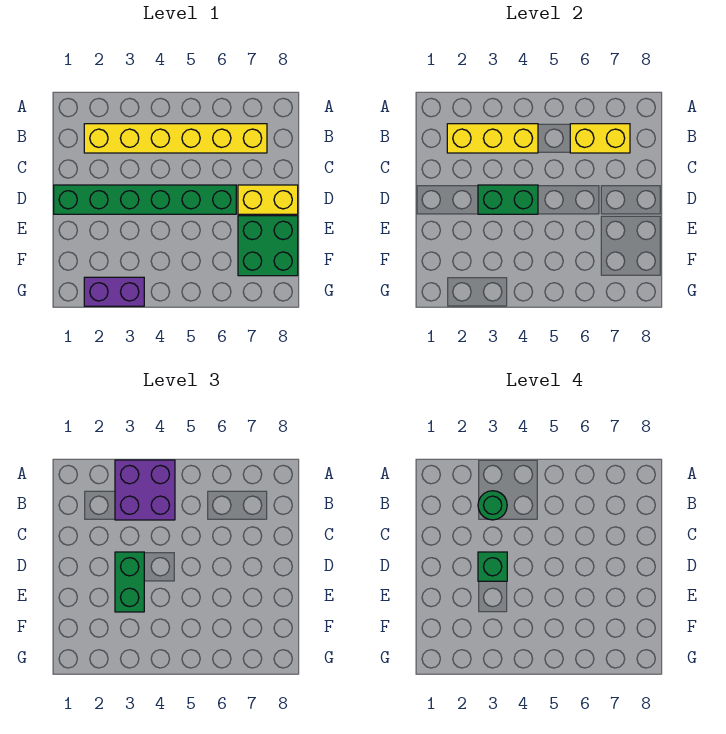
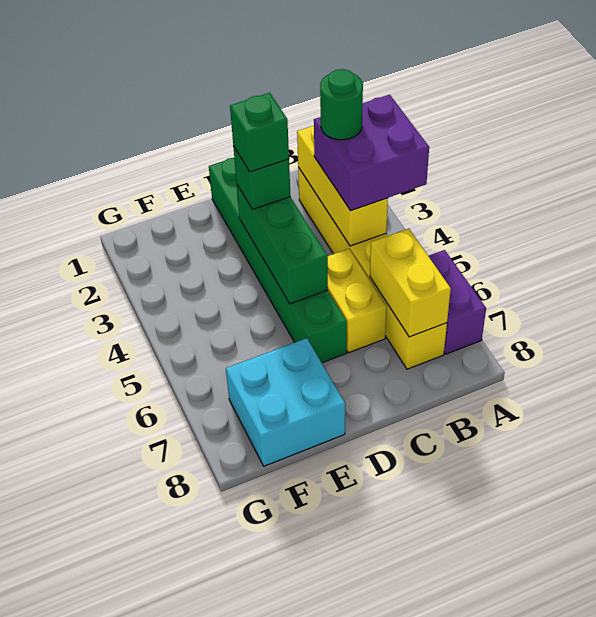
green brick D3:D4 level 2 -> green brick D3:D5 level 2
green brick D3:E3 level 3 -> green brick D3 level 3
yellow brick D7:D8 level 1 -> yellow brick C5:C6 level 1
green brick E7:F8 level 1 -> cyan brick E7:F8 level 1
purple brick G2:G3 level 1 -> purple brick A6:A7 level 1

